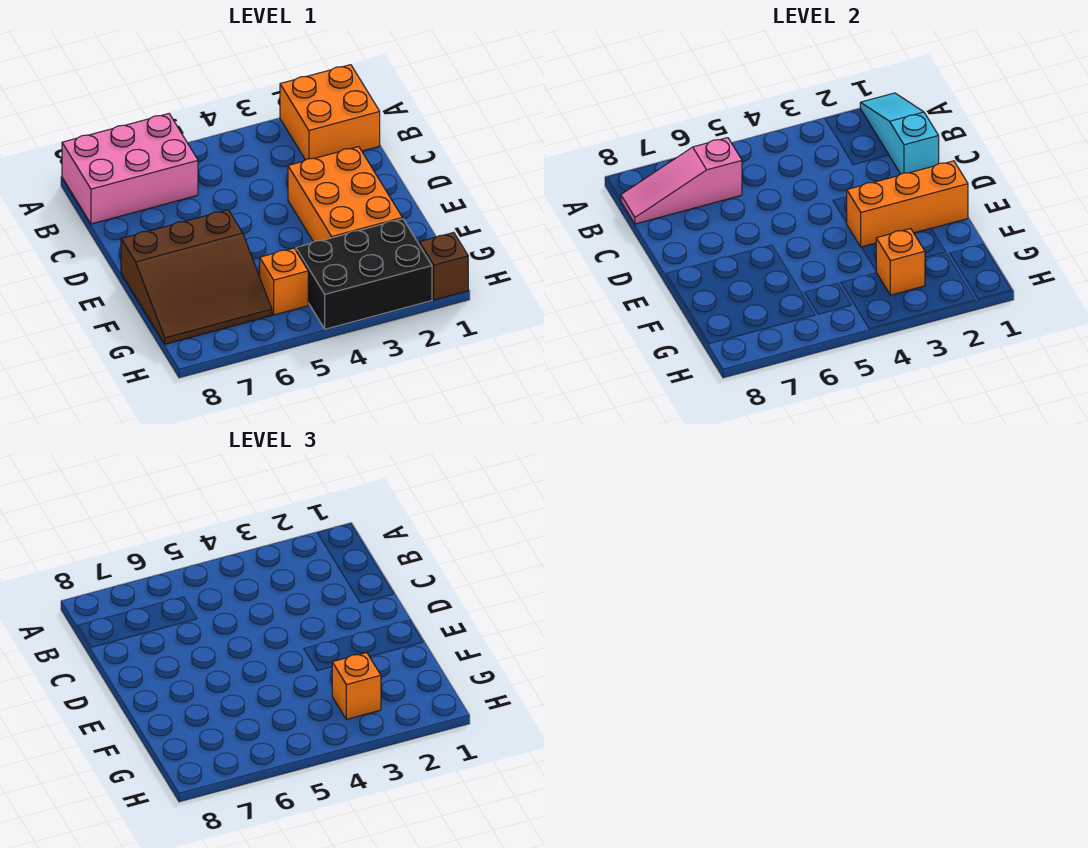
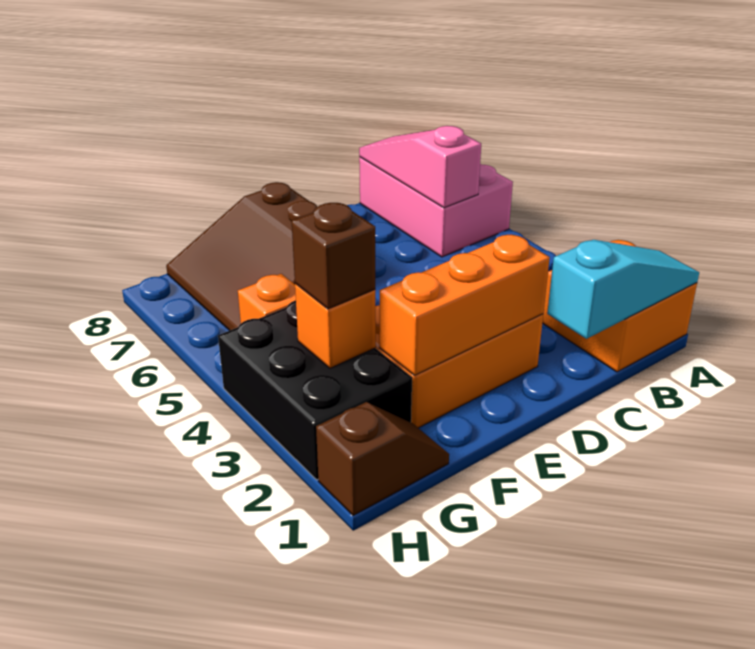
orange brick E1:E3 level 2 -> orange brick D2:F2 level 2
orange brick G3 level 3 -> brown brick G3 level 3

